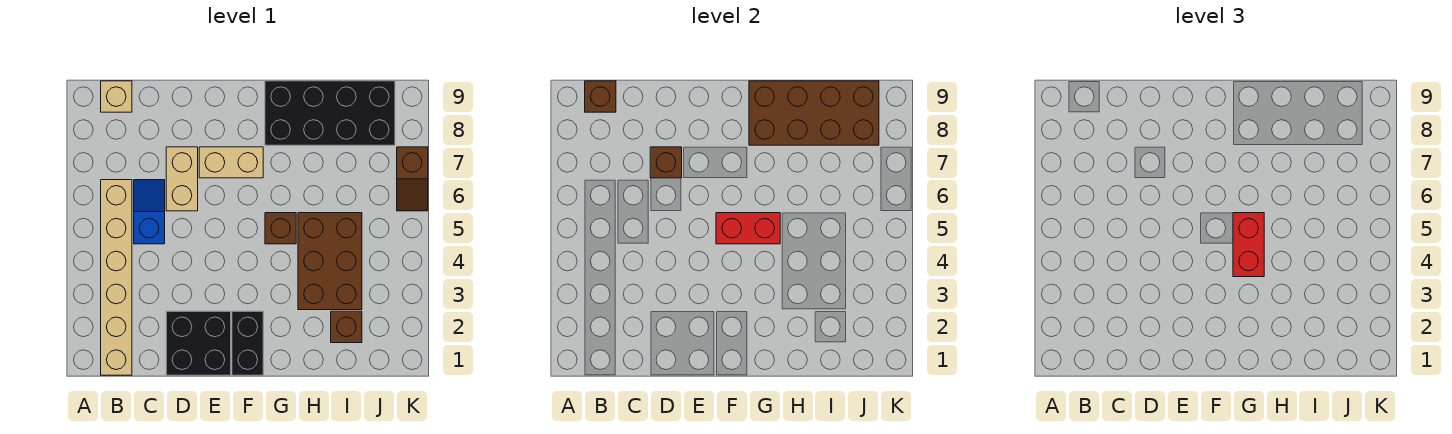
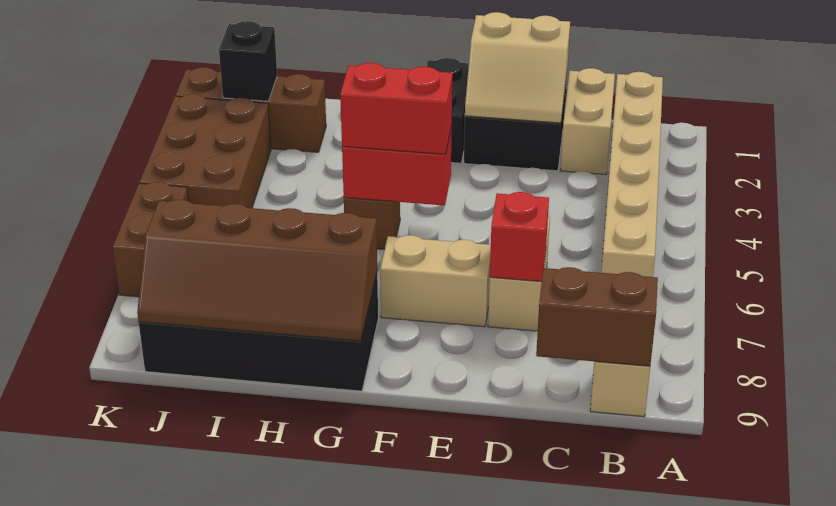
brown brick B9 level 2 -> brown brick B9:C9 level 2
none -> tan brick C1:C2 level 1
blue slope C5:C6 level 1 top 5 -> none
none -> tan slope D1:E2 level 2 top 1
brown brick D7 level 2 -> red brick D7 level 2
red brick G4:G5 level 3 -> red brick F5:G5 level 3
brown brick G8:J9 level 2 -> brown slope G8:J9 level 2 top 8
brown brick H3:I5 level 1 -> brown brick J3:K5 level 1
brown brick I2 level 1 -> brown brick I2:K2 level 1
none -> black brick J2 level 2
brown slope K6:K7 level 1 top 7 -> brown brick K6:K7 level 1

